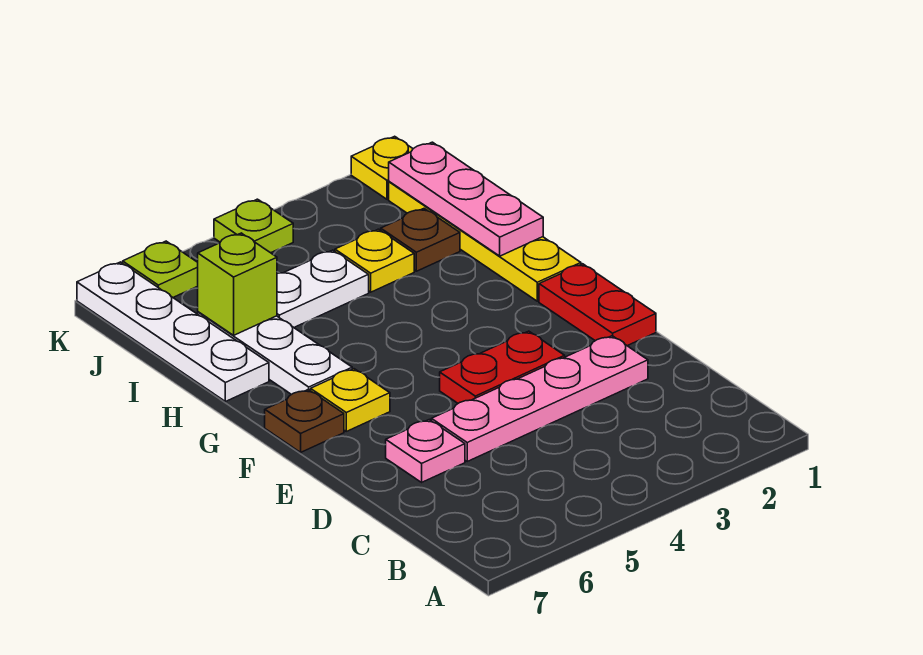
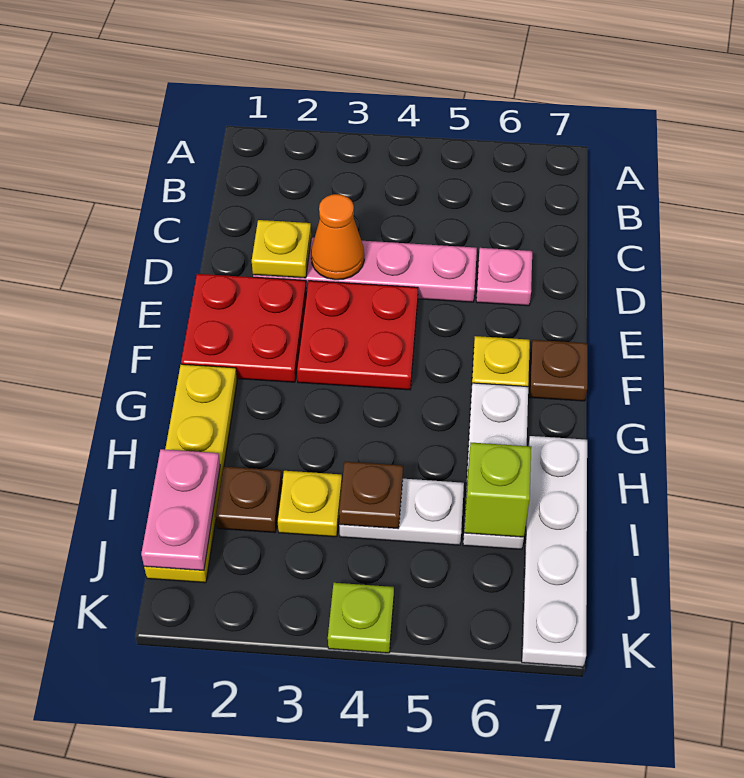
none -> orange cone D3 level 2
red plate E1:F1 level 1 -> red plate E1:F2 level 1
red plate E3:E4 level 1 -> red plate E3:F4 level 1
pink plate H1:J1 level 2 -> pink plate I1:J1 level 2
none -> brown plate I4 level 2
yellow plate K1 level 1 -> yellow plate D2 level 2
lime plate K6 level 1 -> none

